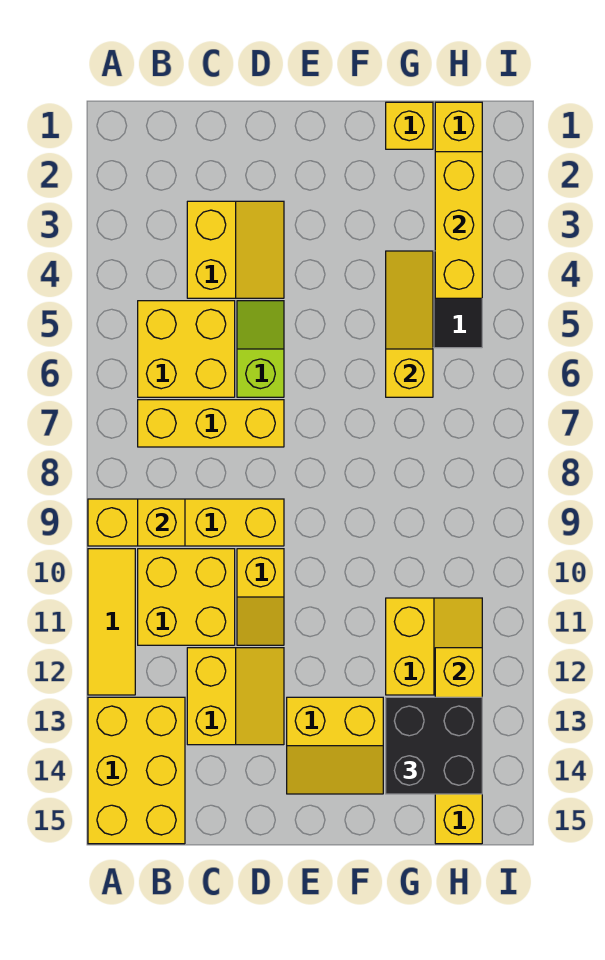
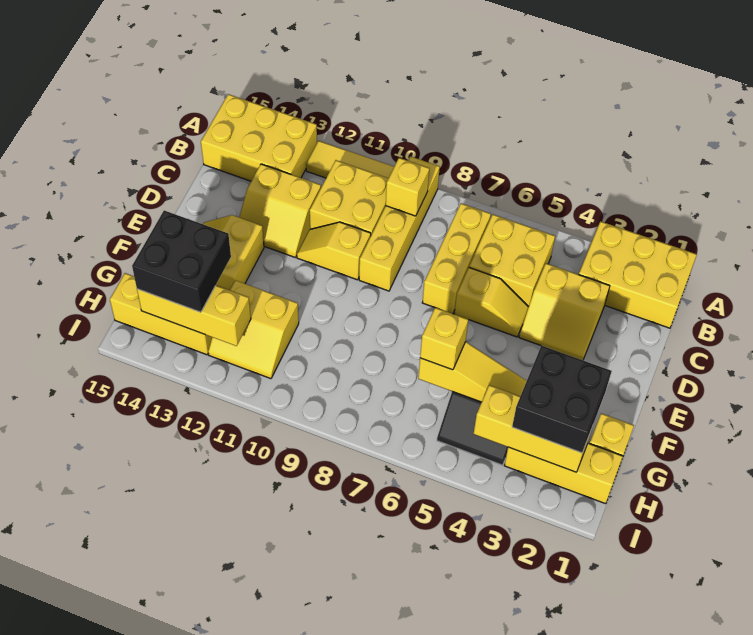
none -> yellow brick A1:B3 level 1
lime slope D5:D6 level 1 top 6 -> yellow slope D5:D6 level 1 top 6
none -> black brick G2:H3 level 3
none -> yellow brick G6 level 3

